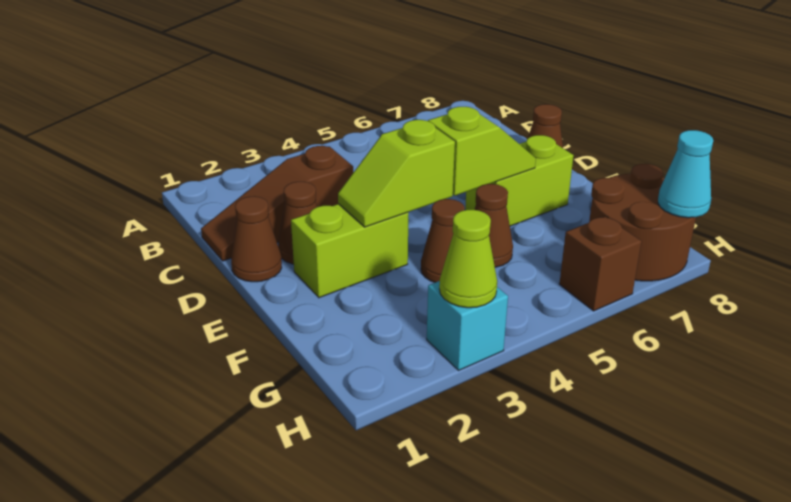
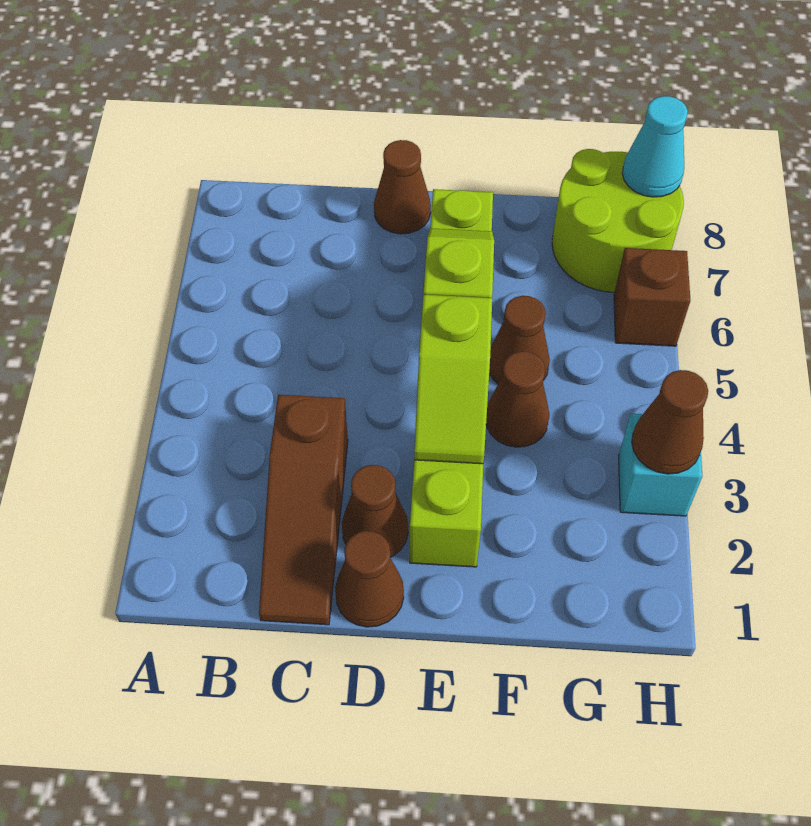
brown round brick G7:H8 level 1 -> lime round brick G7:H8 level 1
lime cone H3 level 2 -> brown cone H3 level 2

